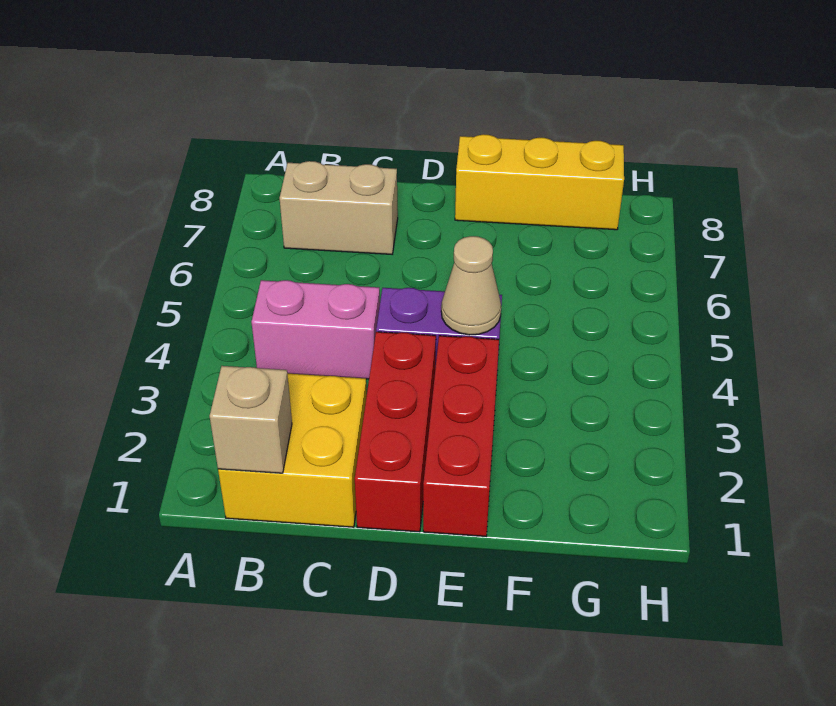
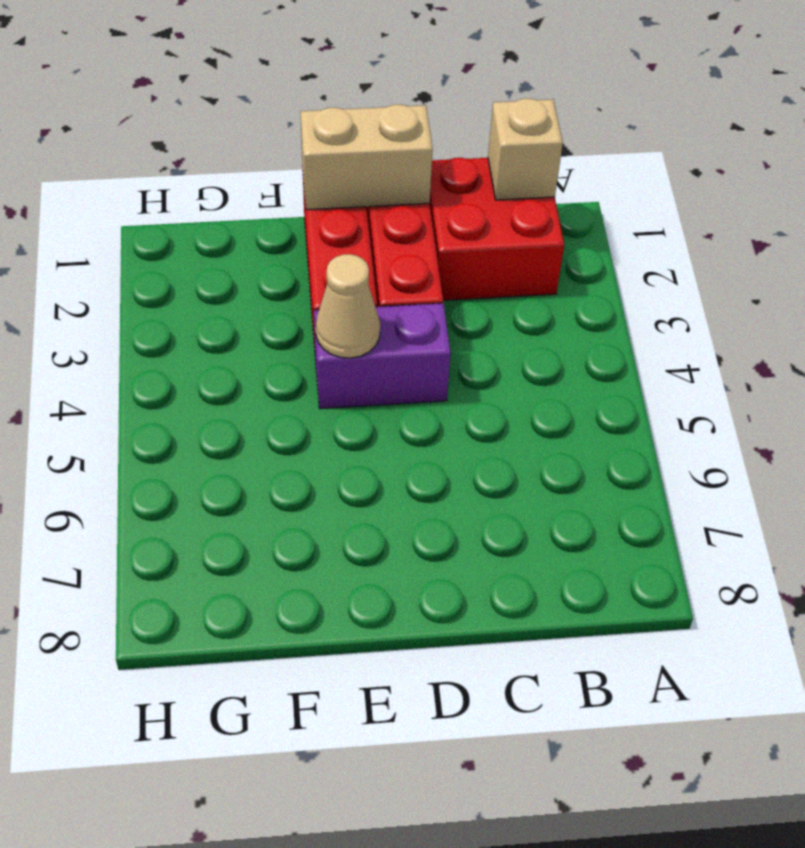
yellow brick B1:C2 level 1 -> red brick B1:C2 level 1
pink brick B4:C4 level 1 -> none
tan brick B7:C7 level 1 -> tan brick D1:E1 level 2
yellow brick E8:G8 level 1 -> none

